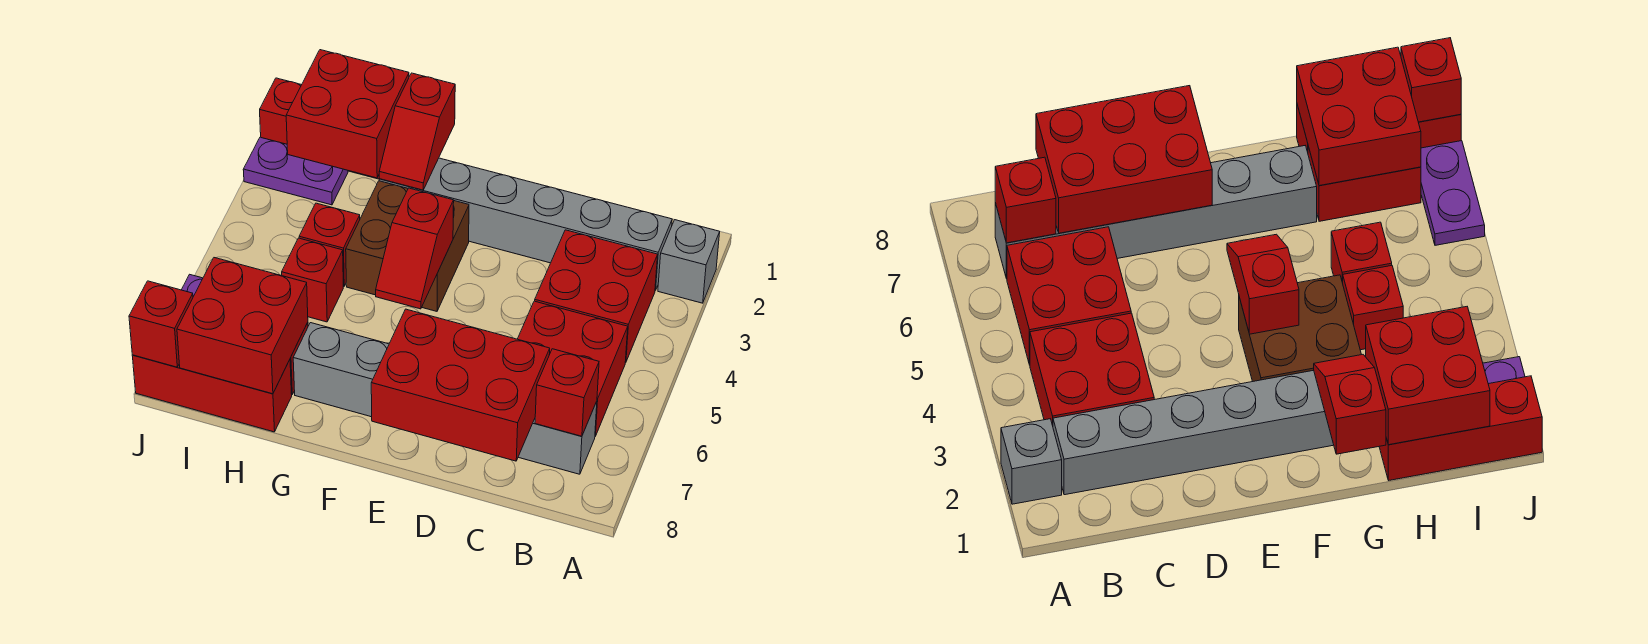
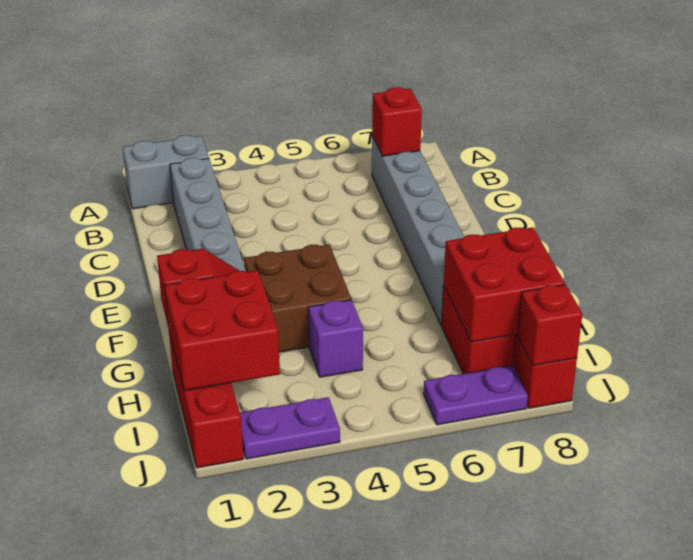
grey brick A2 level 1 -> grey brick A1:A2 level 1
red brick B3:C4 level 1 -> none
red brick B5:C6 level 1 -> none
red brick C7:E8 level 2 -> none
red slope F4:F5 level 2 top 4 -> none
red brick H4 level 1 -> purple brick H4 level 1
red brick H5 level 1 -> none
purple plate I2:J2 level 1 -> purple plate J2:J3 level 1

